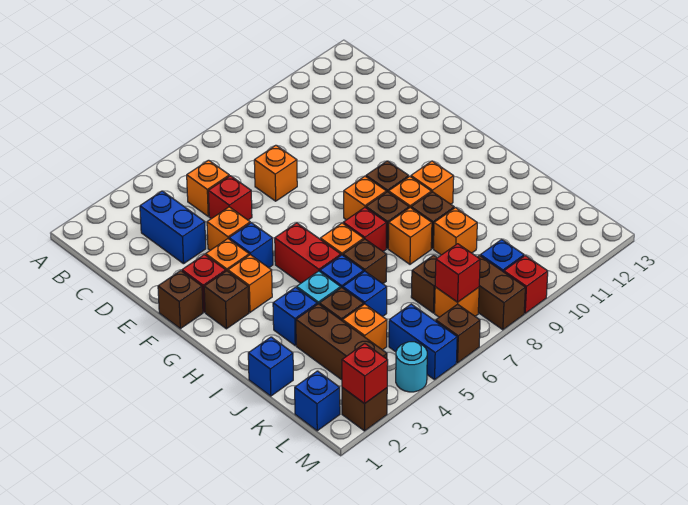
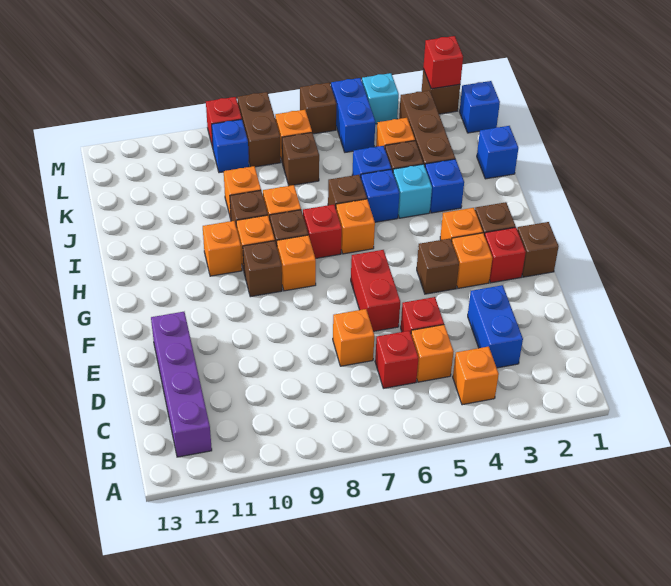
none -> purple brick B12:E12 level 1
orange brick E4 level 1 -> orange brick B4 level 1
blue brick F4 level 1 -> brown brick F4 level 1
red brick G5:H5 level 1 -> red brick E6:F6 level 1
red brick L7 level 2 -> red brick C6 level 1
cyan round brick M4 level 1 -> cyan brick M4 level 1

